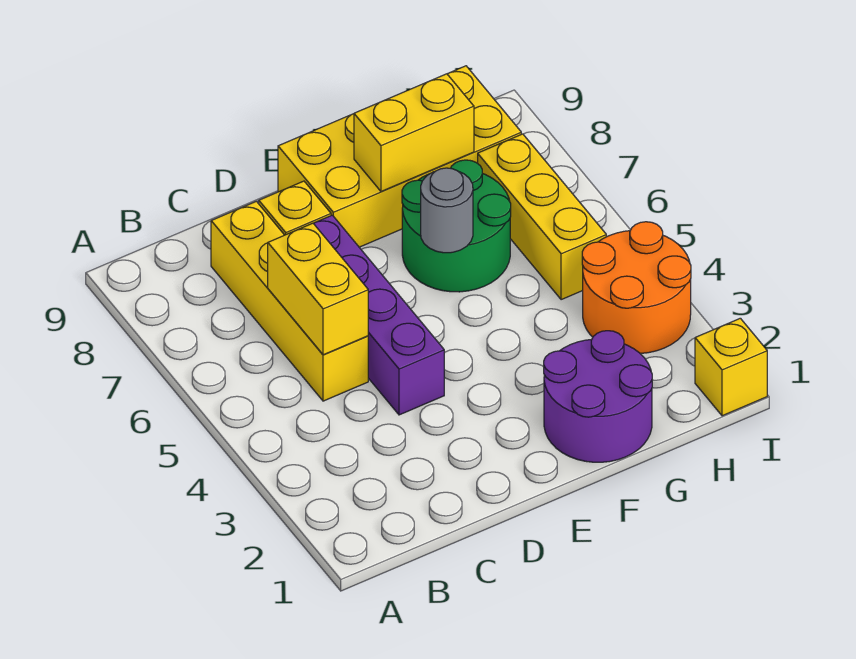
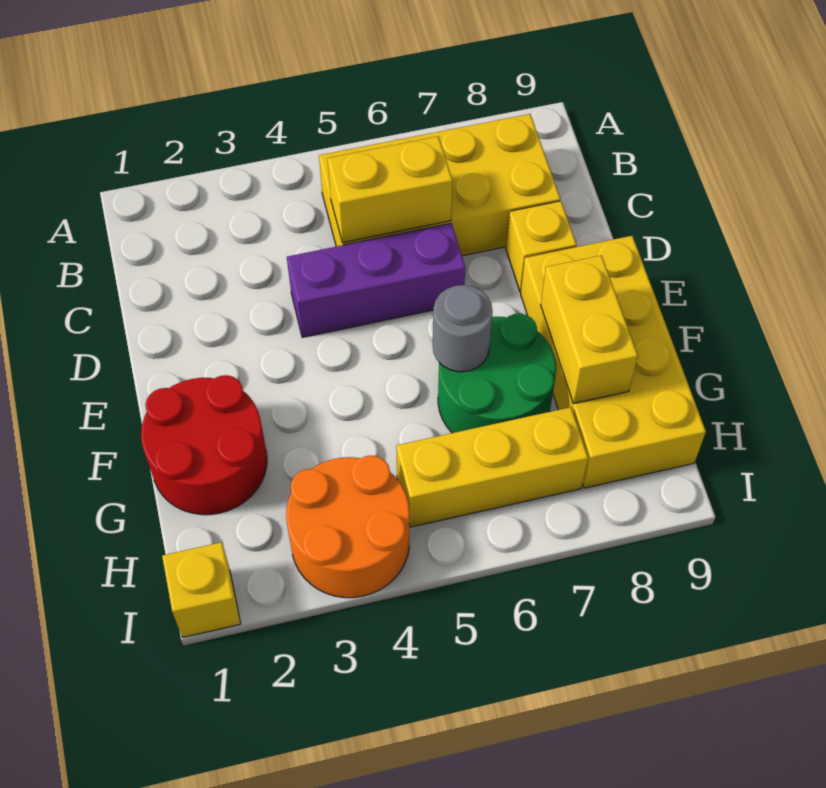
yellow brick C5:C8 level 1 -> yellow brick B5:C8 level 1
purple brick D4:D7 level 1 -> purple brick D4:D6 level 1
purple round brick F1:G2 level 1 -> red round brick F1:G2 level 1

